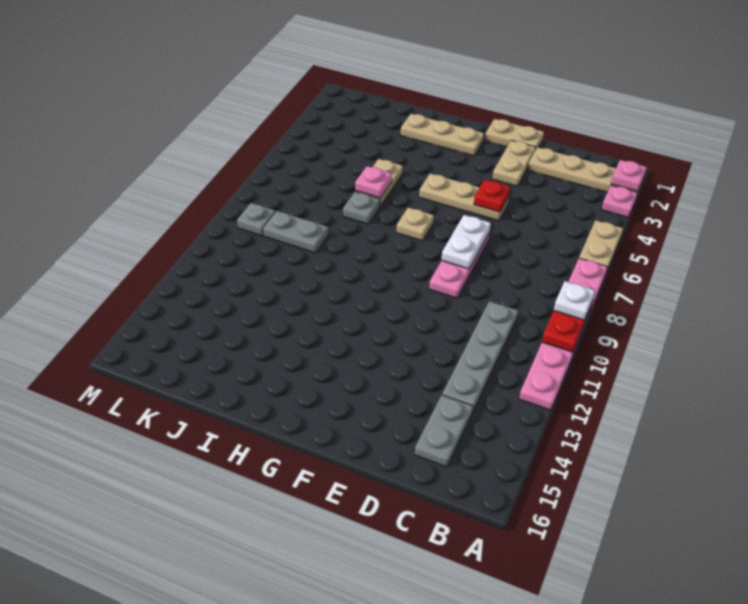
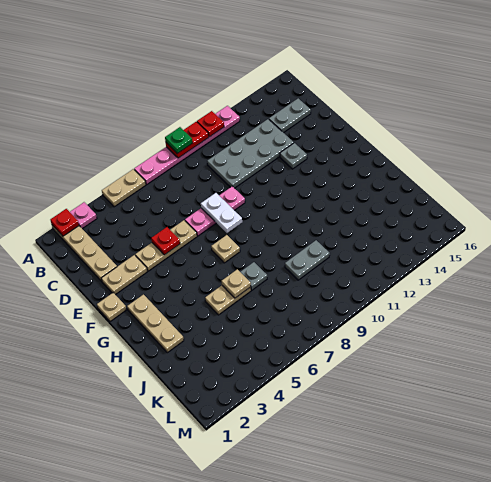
pink plate A2 level 2 -> red plate A2 level 2
white plate A9 level 3 -> green plate A9 level 3
none -> red plate A11 level 2
grey plate C10:C13 level 1 -> grey plate C10:D13 level 1
tan plate E1:F1 level 1 -> tan plate F1 level 1
tan plate E5:G5 level 1 -> tan plate E4:E6 level 1
white plate E7:E8 level 2 -> white plate E8:F8 level 2
pink plate I6 level 2 -> tan plate I6 level 2
grey plate J9:K9 level 1 -> grey plate J9:J10 level 1
grey plate L9 level 1 -> grey plate E13 level 1

